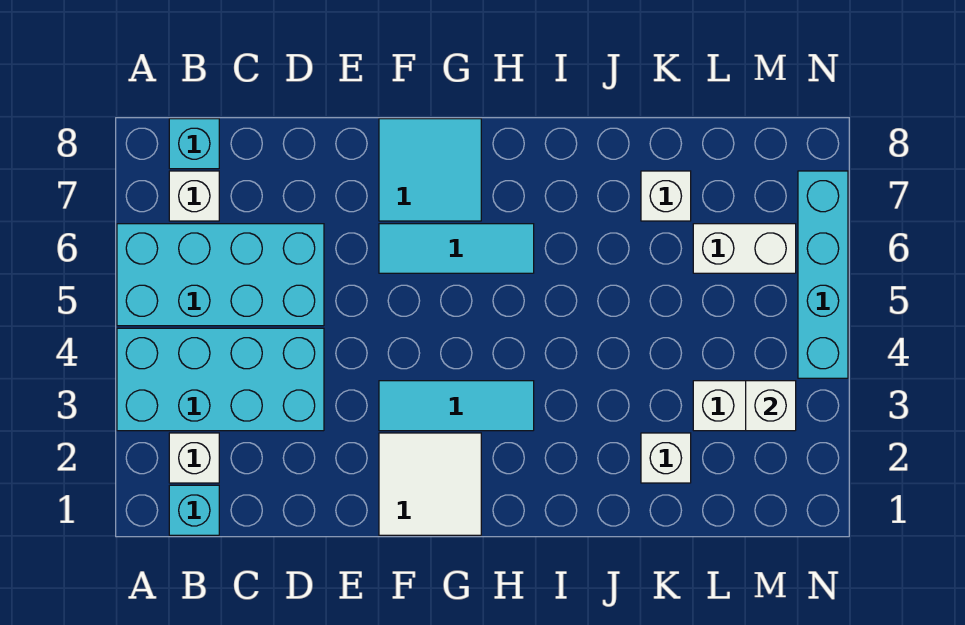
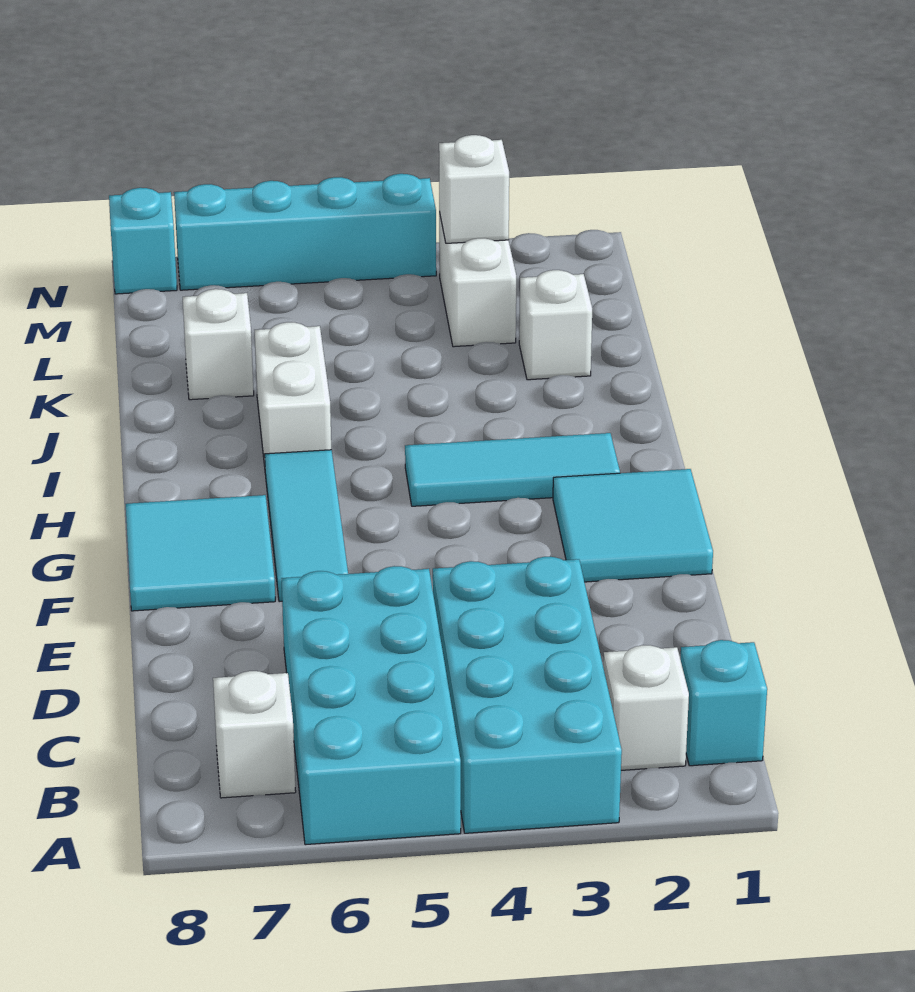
cyan brick B8 level 1 -> cyan brick N8 level 1
white tile F1:G2 level 1 -> cyan tile F1:G2 level 1
cyan tile F3:H3 level 1 -> cyan tile H2:H4 level 1
white brick L6:M6 level 1 -> white brick I6:J6 level 1

